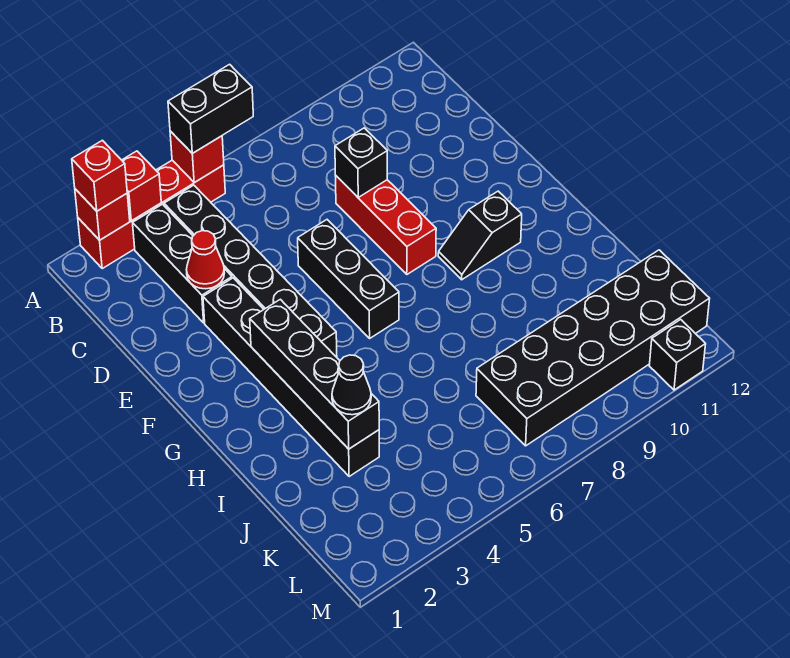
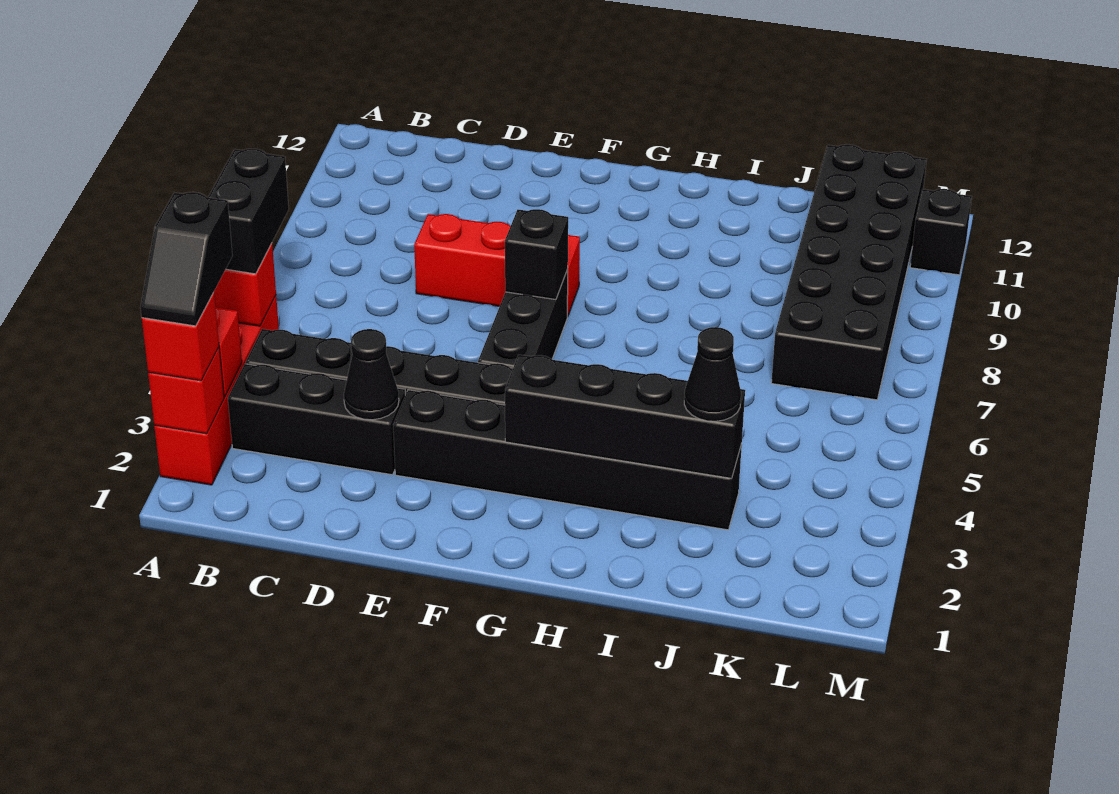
red cone D3 level 2 -> black cone D3 level 2
black brick D8 level 2 -> black brick F7 level 2
black brick E6:G6 level 1 -> black brick F5:F7 level 1
black slope G9:G10 level 1 top 10 -> black slope A2:A3 level 4 top 3

